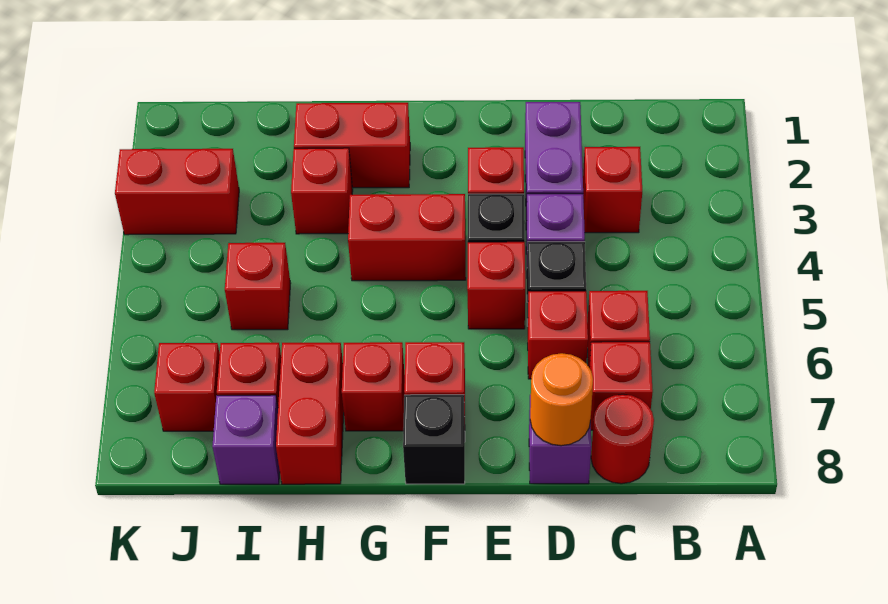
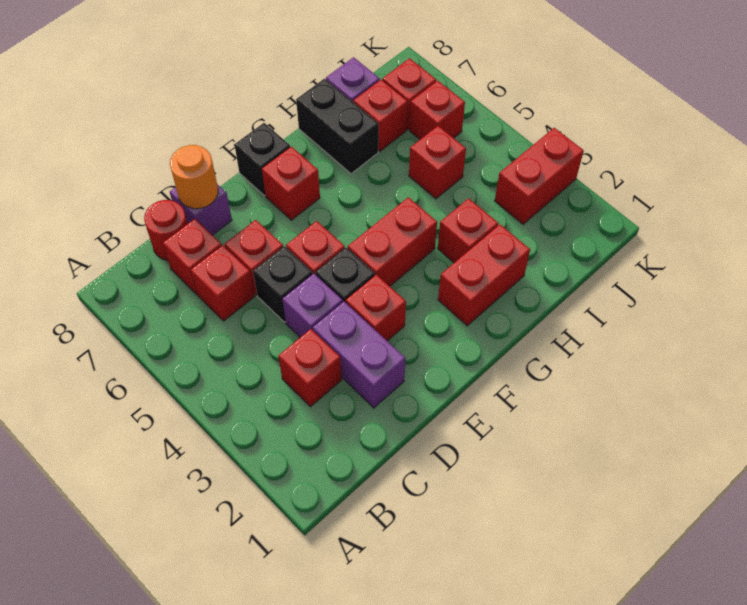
red brick G7 level 1 -> red brick J6 level 1
red brick H7:H8 level 1 -> black brick H7:H8 level 1

